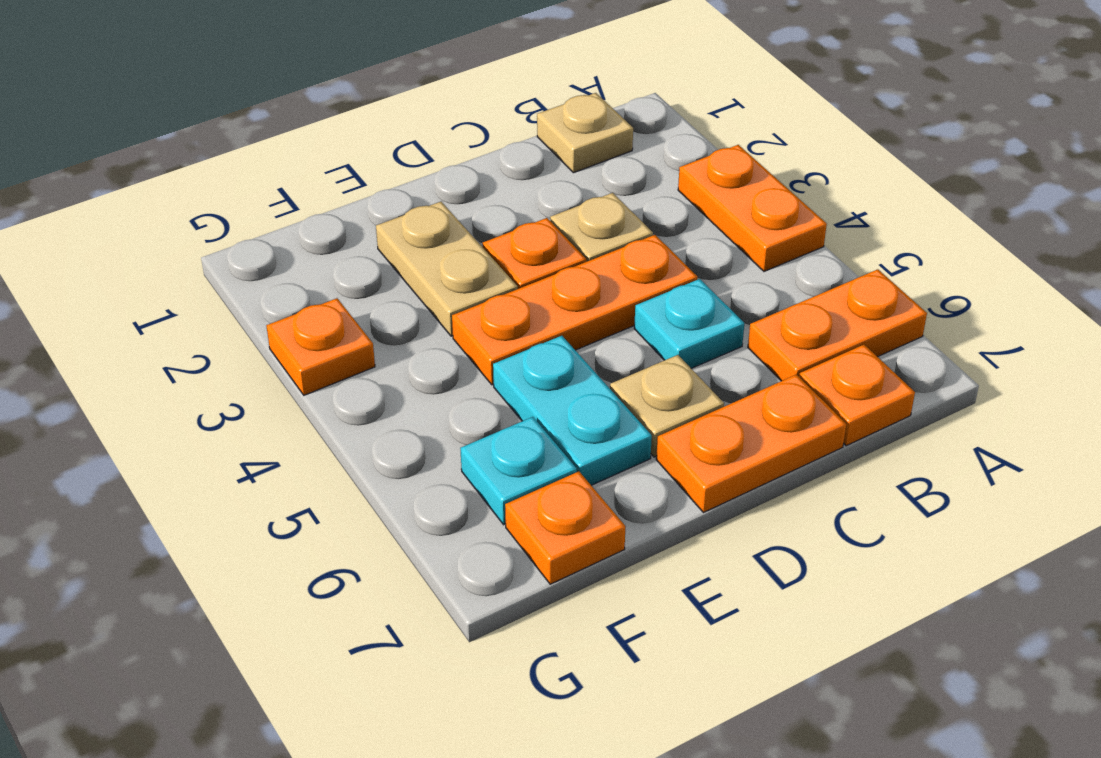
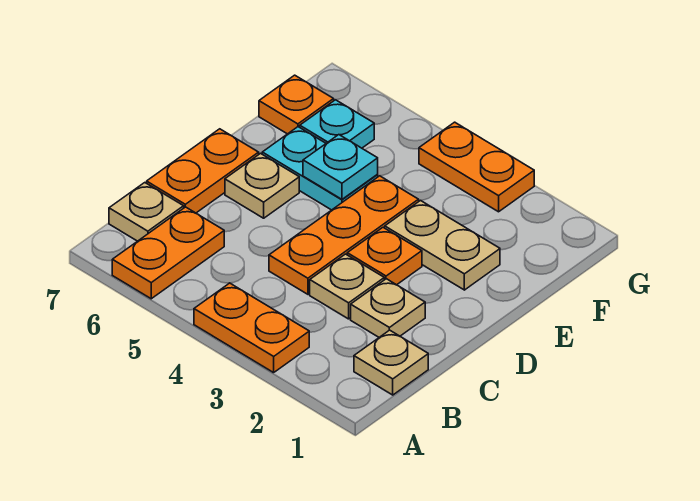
orange plate B7 level 1 -> tan plate B7 level 1
none -> tan plate C2 level 1
cyan plate C5 level 1 -> cyan plate E5 level 2
orange plate G3 level 1 -> orange plate G3:G4 level 1

